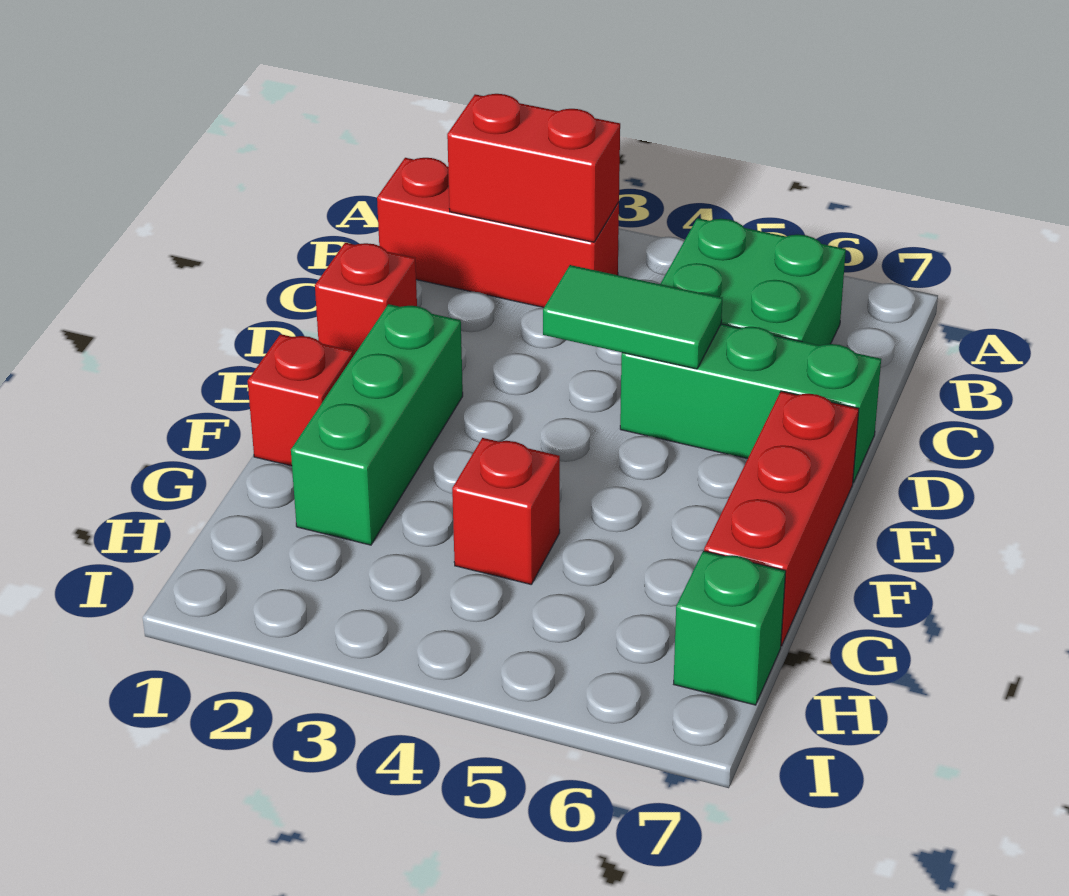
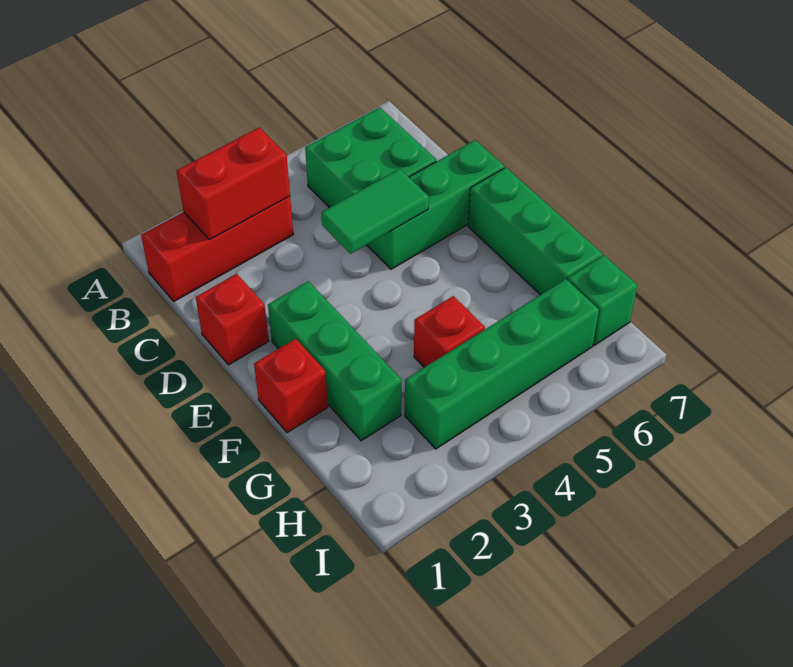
red brick E7:G7 level 1 -> green brick E7:G7 level 1
none -> green brick H3:H6 level 1

